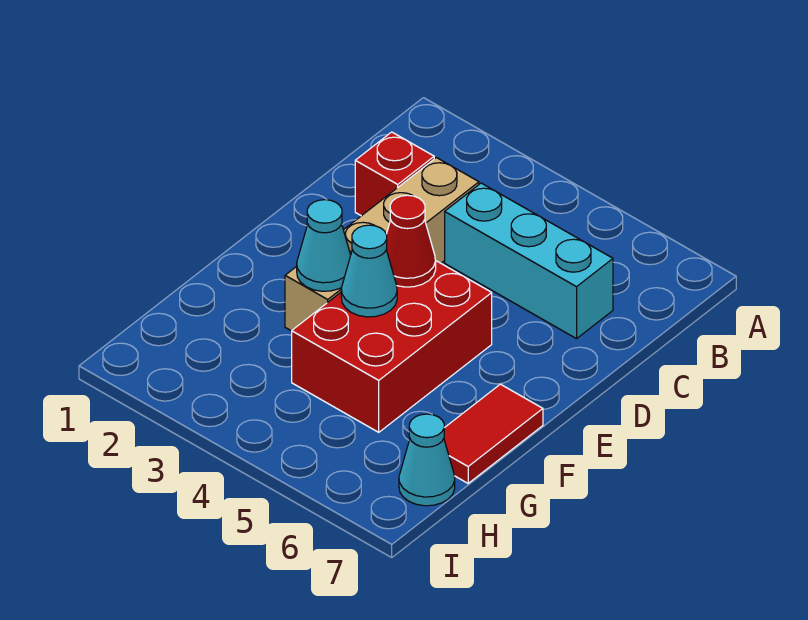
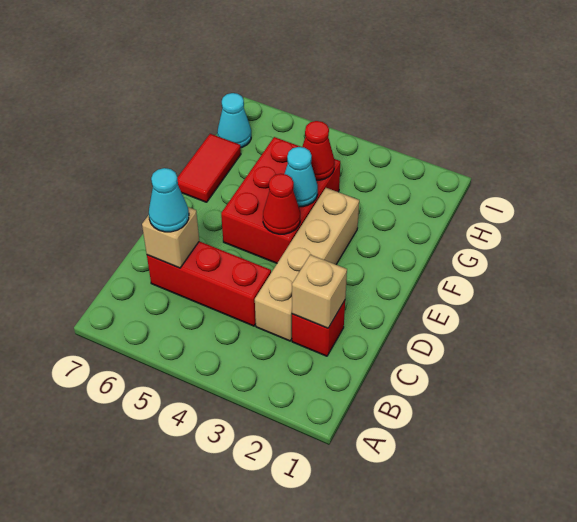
none -> tan brick C2 level 2
cyan brick C4:C6 level 1 -> red brick C4:C6 level 1
none -> tan brick C6 level 2
cyan cone F3 level 2 -> cyan cone C6 level 3
none -> red cone G4 level 2

